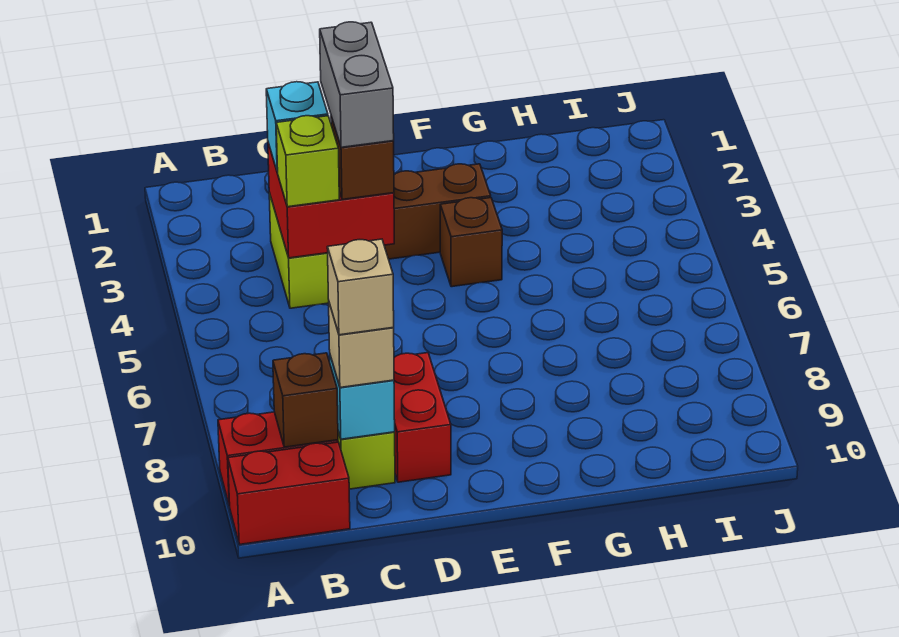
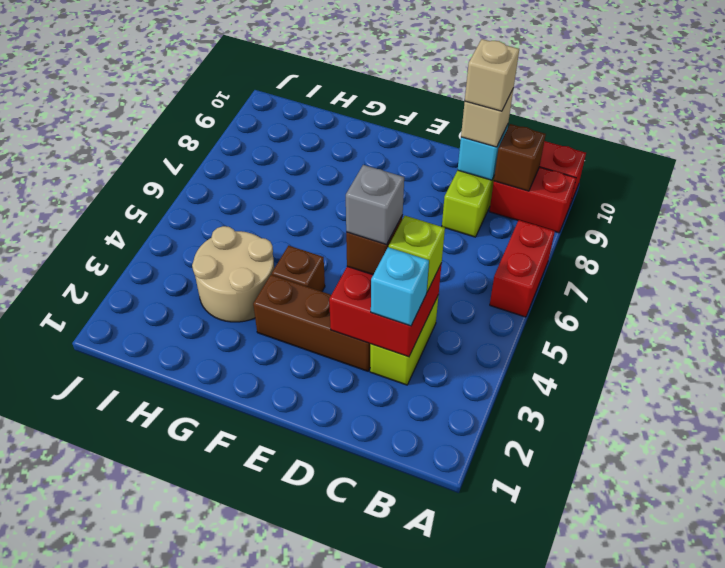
grey brick D3:D4 level 4 -> grey brick D4 level 4
red brick D8:D9 level 1 -> red brick A6:A7 level 1
none -> tan round brick G3:H4 level 1

